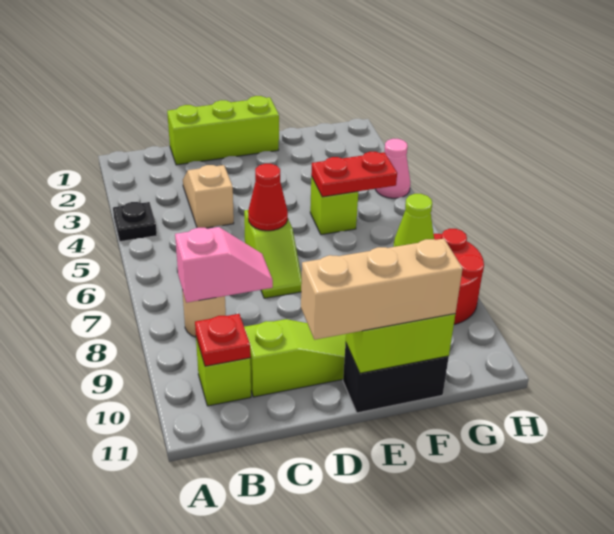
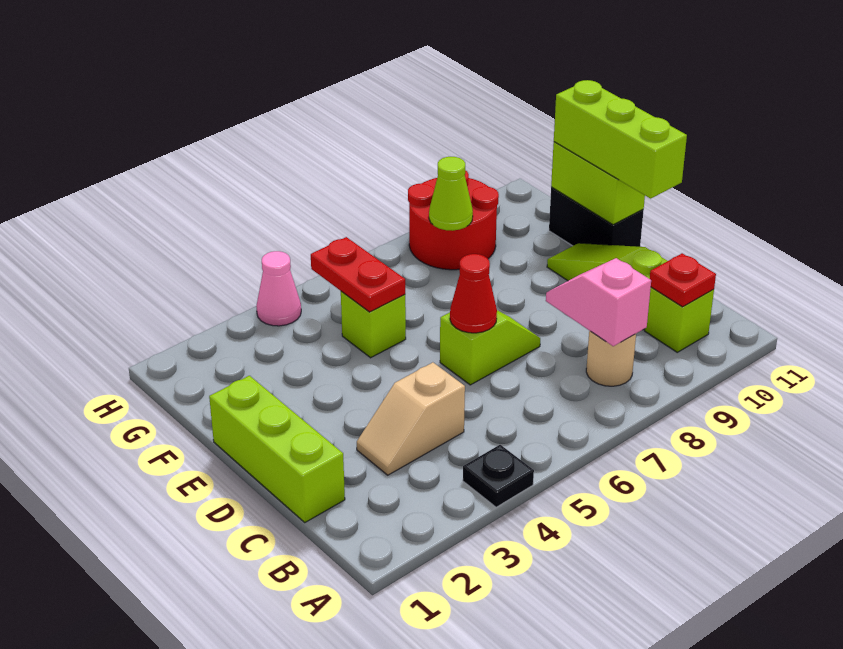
tan brick D11:F11 level 3 -> lime brick D11:F11 level 3

